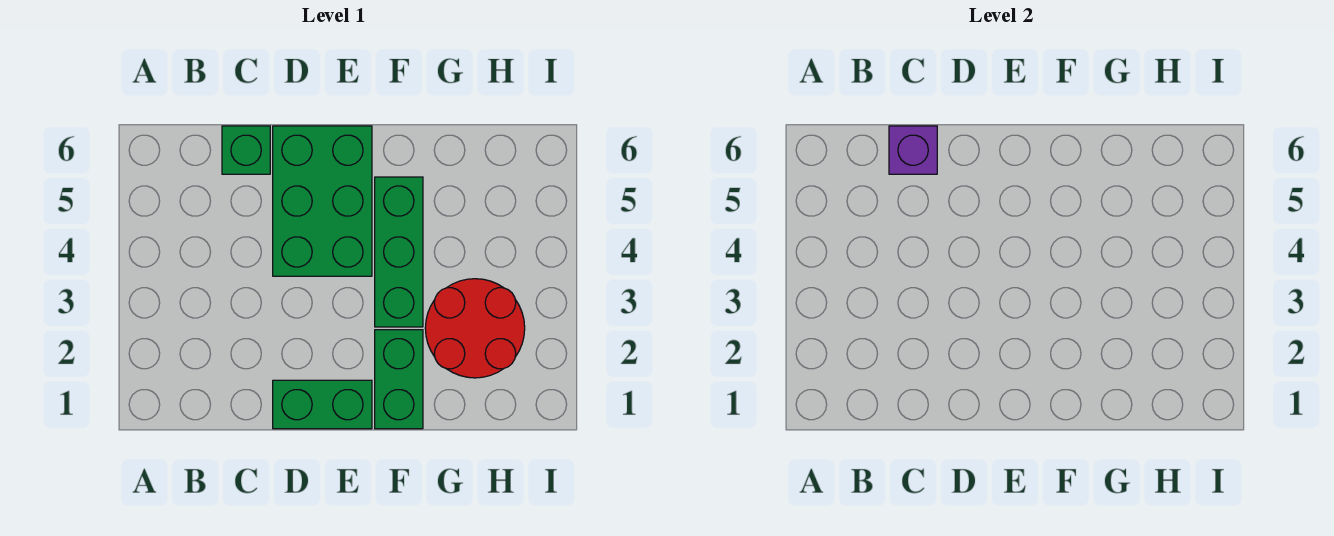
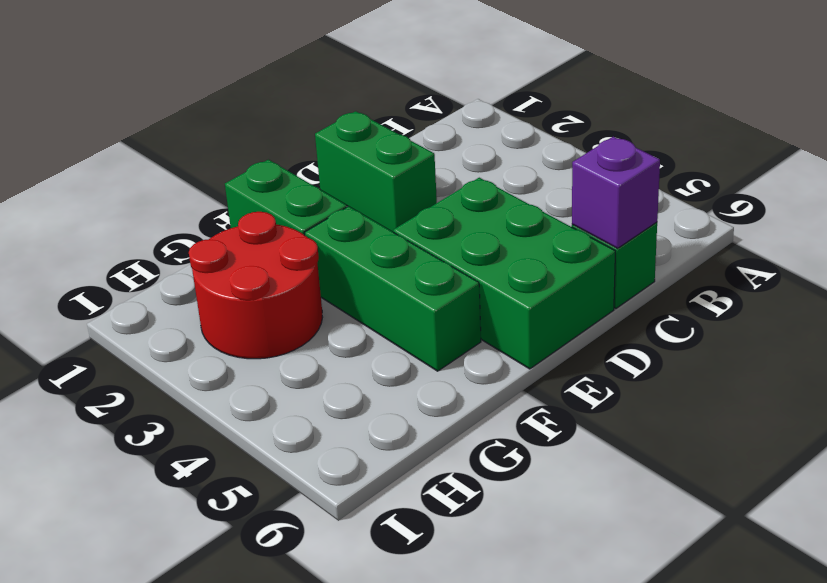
green brick D1:E1 level 1 -> green brick D1:D2 level 1

